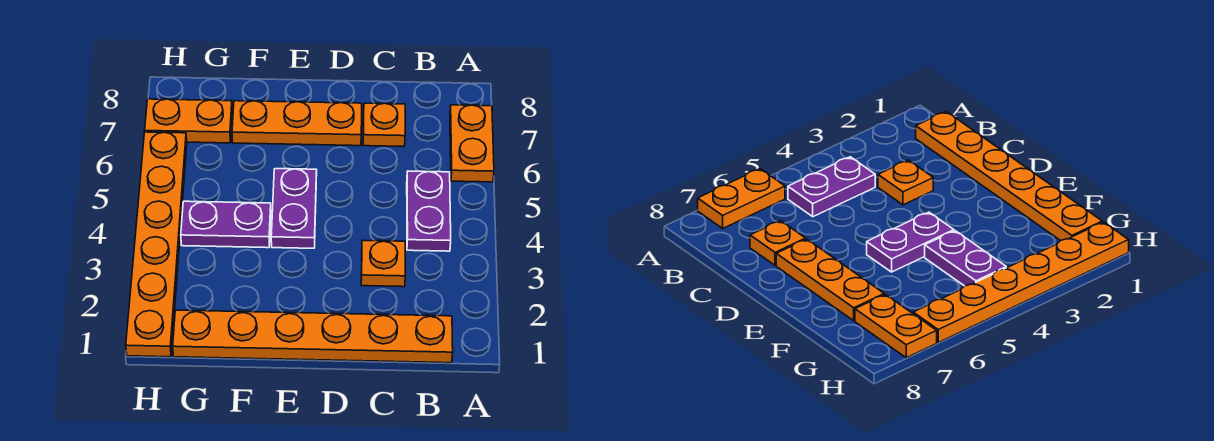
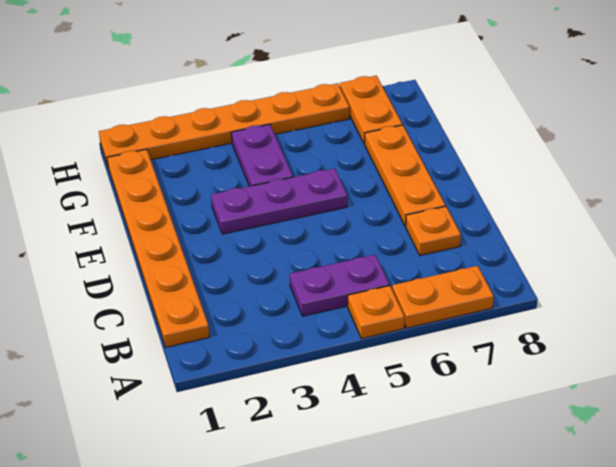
orange plate C3 level 1 -> orange plate A5 level 1
purple plate E4:E5 level 1 -> purple plate E3:E5 level 1

